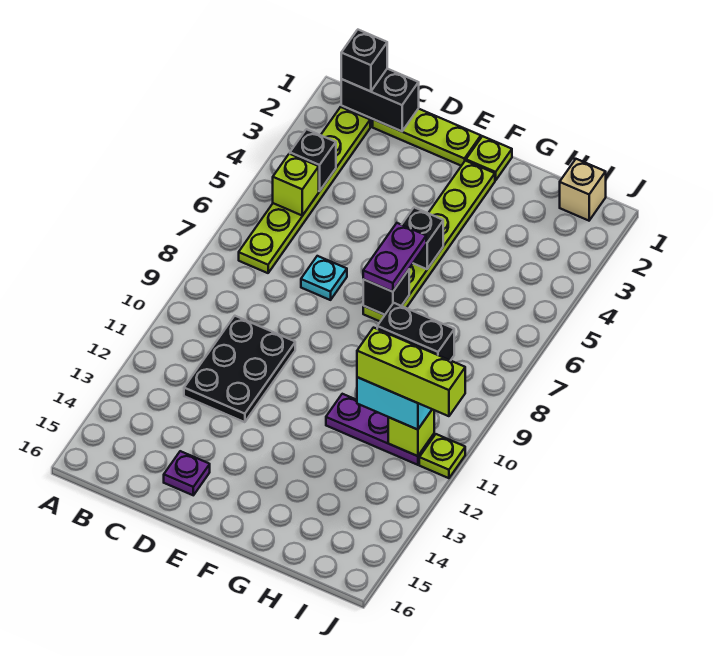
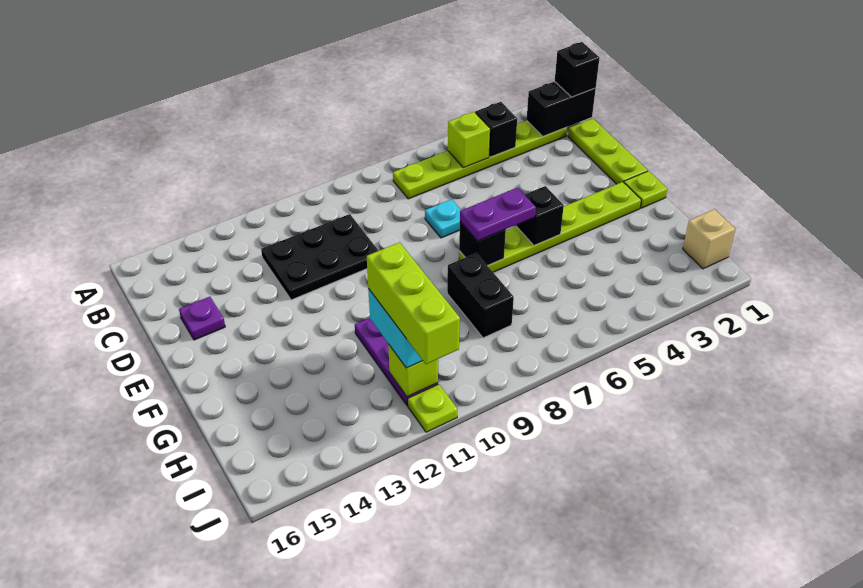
black brick B1:C1 level 2 -> black brick B1:B2 level 2

